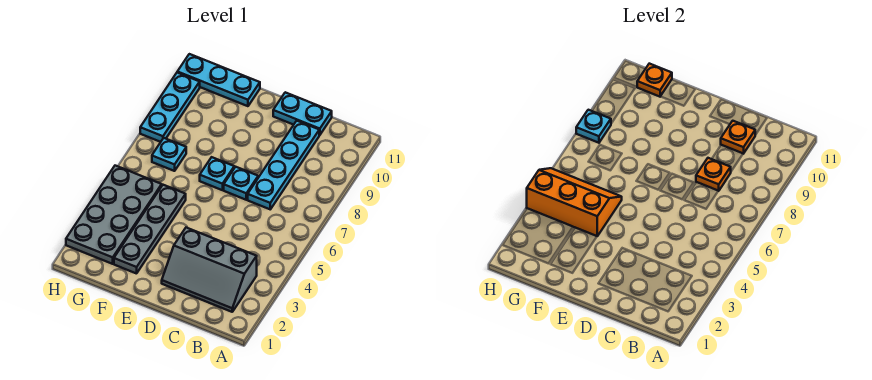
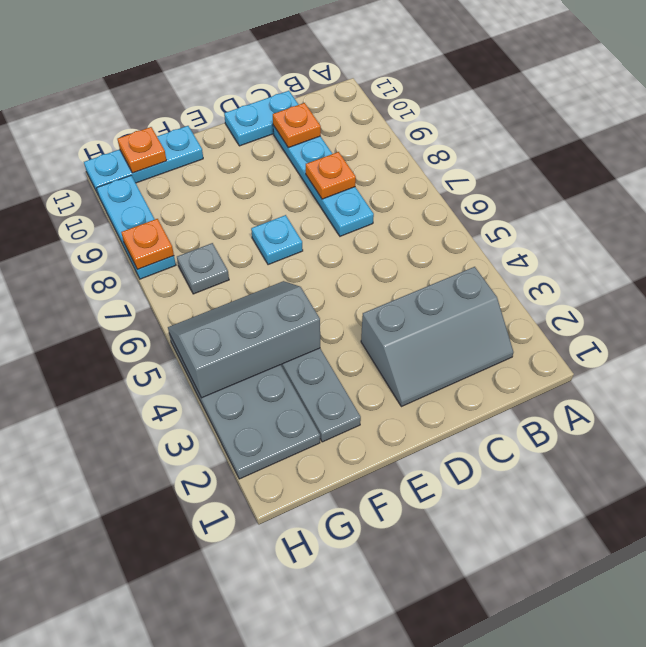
cyan plate D7 level 1 -> none
orange slope F4:H5 level 2 top 4 -> grey slope F4:H5 level 2 top 4
cyan plate G7 level 1 -> grey plate G7 level 1
cyan plate H8 level 2 -> orange plate H8 level 2

